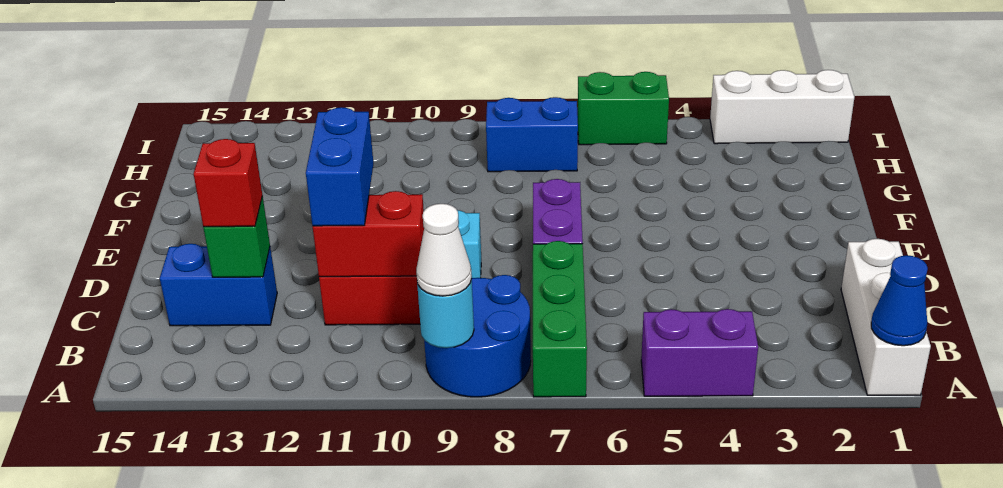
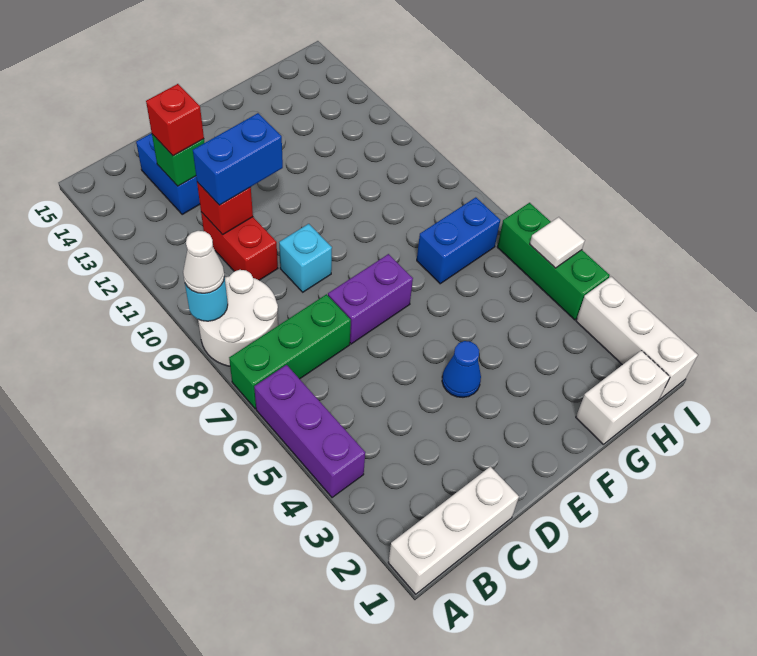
blue cone A1 level 2 -> blue cone E4 level 1
purple brick A4:A5 level 1 -> purple brick A4:A6 level 1
blue round brick A8:B9 level 1 -> white round brick A8:B9 level 1
red brick C10:C11 level 2 -> red brick C11 level 2
none -> white brick G1:H1 level 1
blue brick H7:H8 level 1 -> blue brick G7:H7 level 1
green brick I5:I6 level 1 -> green brick I4:I6 level 1
none -> white tile I5 level 2

